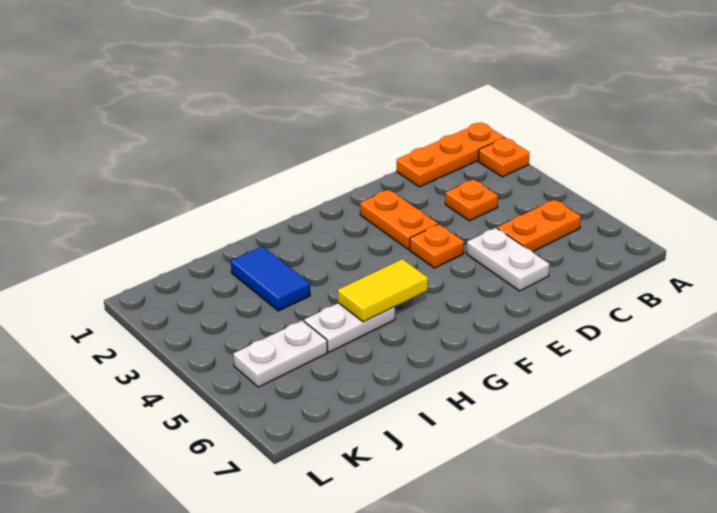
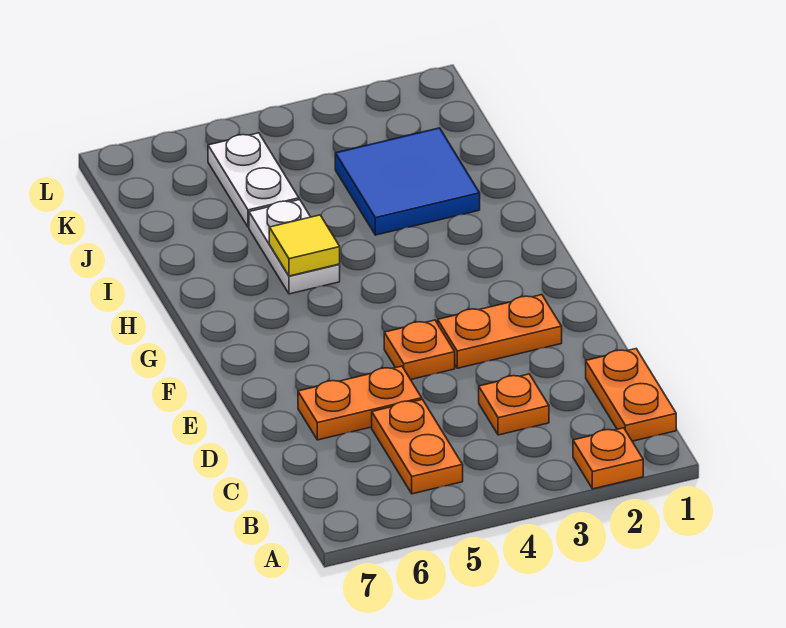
orange plate A1:C1 level 1 -> orange plate B1:C1 level 1
white plate D5:D6 level 1 -> orange plate D5:D6 level 1
yellow tile G5:H5 level 2 -> yellow tile H5 level 2
blue tile I2:I3 level 1 -> blue tile I2:J3 level 1

